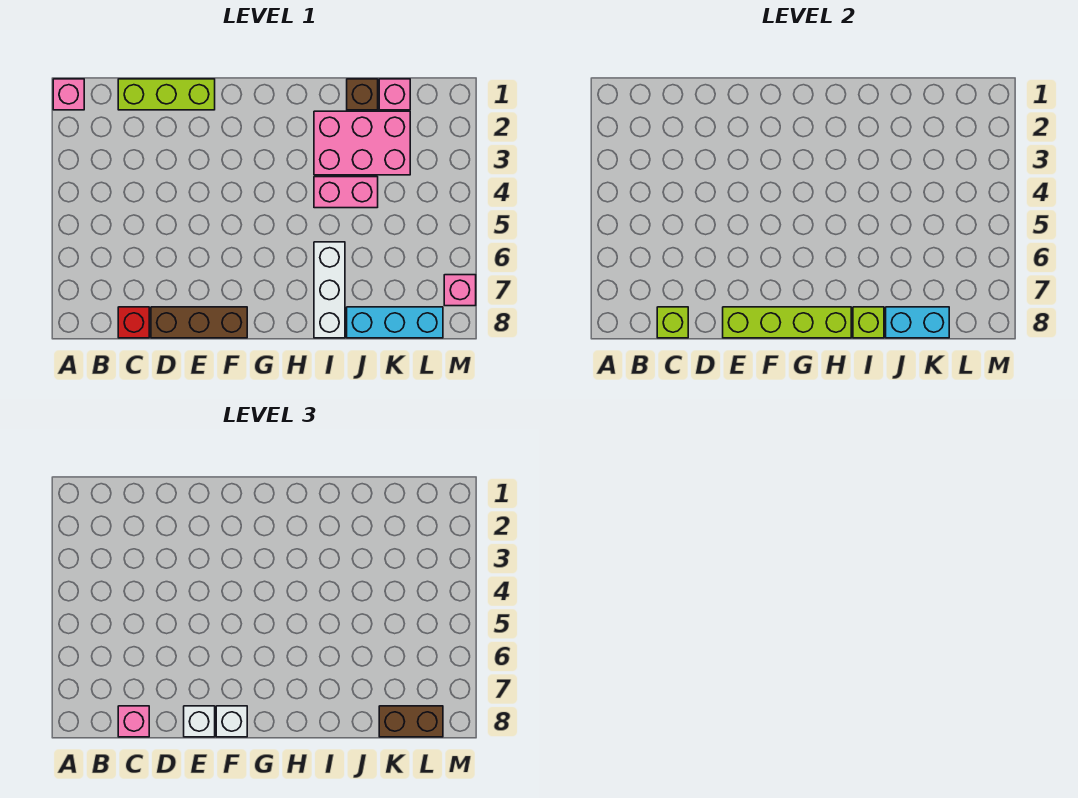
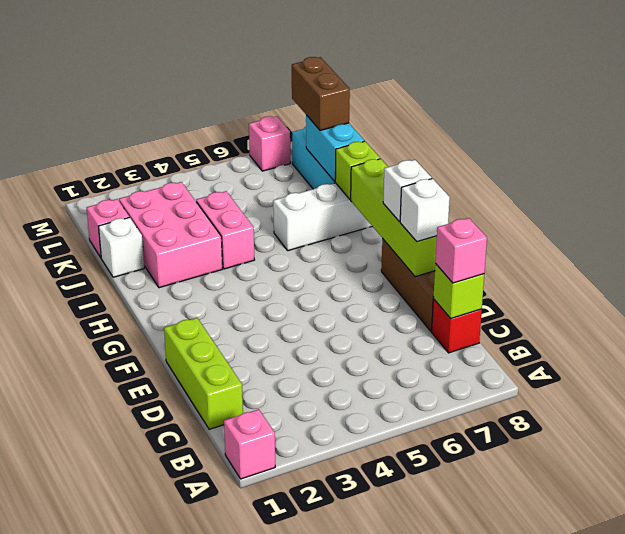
brown brick J1 level 1 -> white brick J1 level 1

